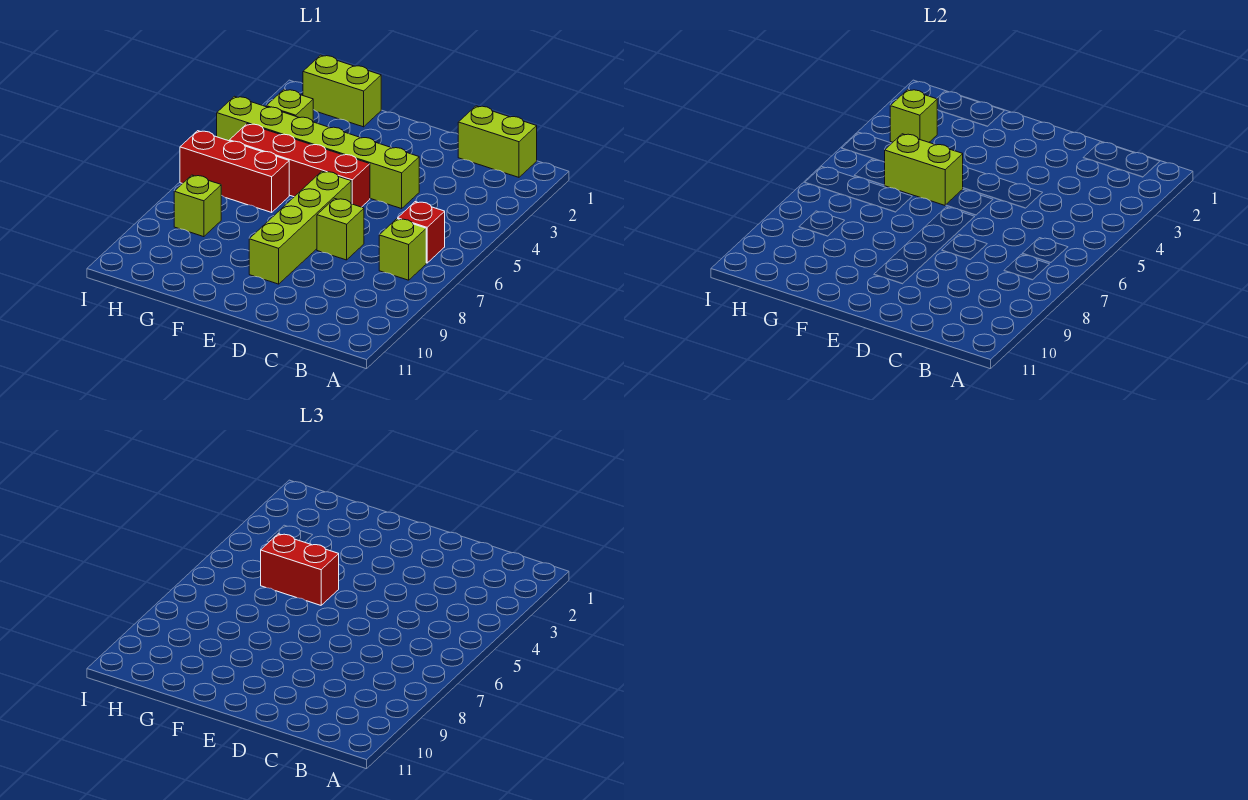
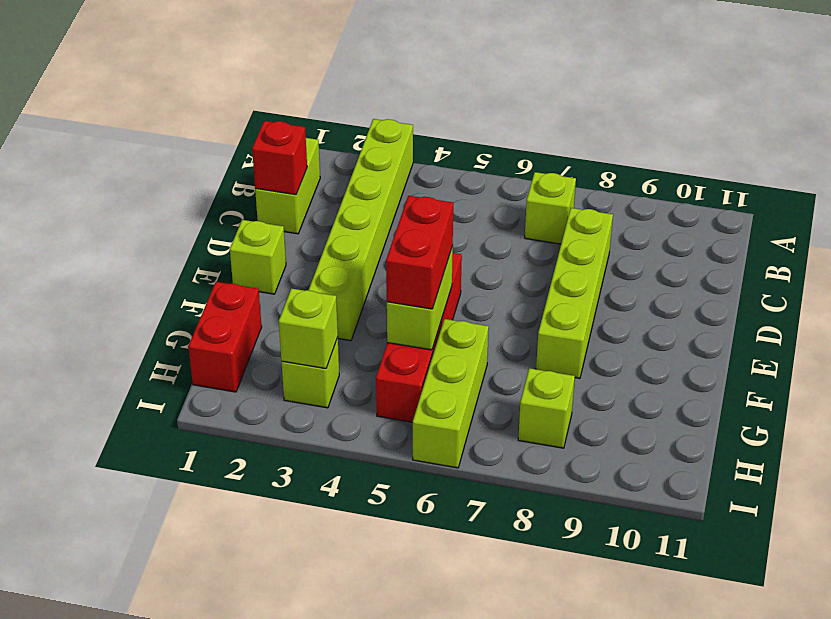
red brick B6 level 1 -> red brick C1 level 2
lime brick D4:I4 level 1 -> lime brick A3:F3 level 1
lime brick D7 level 1 -> lime brick E1 level 1
lime brick E6:E9 level 1 -> lime brick C8:F8 level 1
lime brick G1:H1 level 1 -> red brick G1:H1 level 1
red brick G6:I6 level 1 -> lime brick G6:I6 level 1

